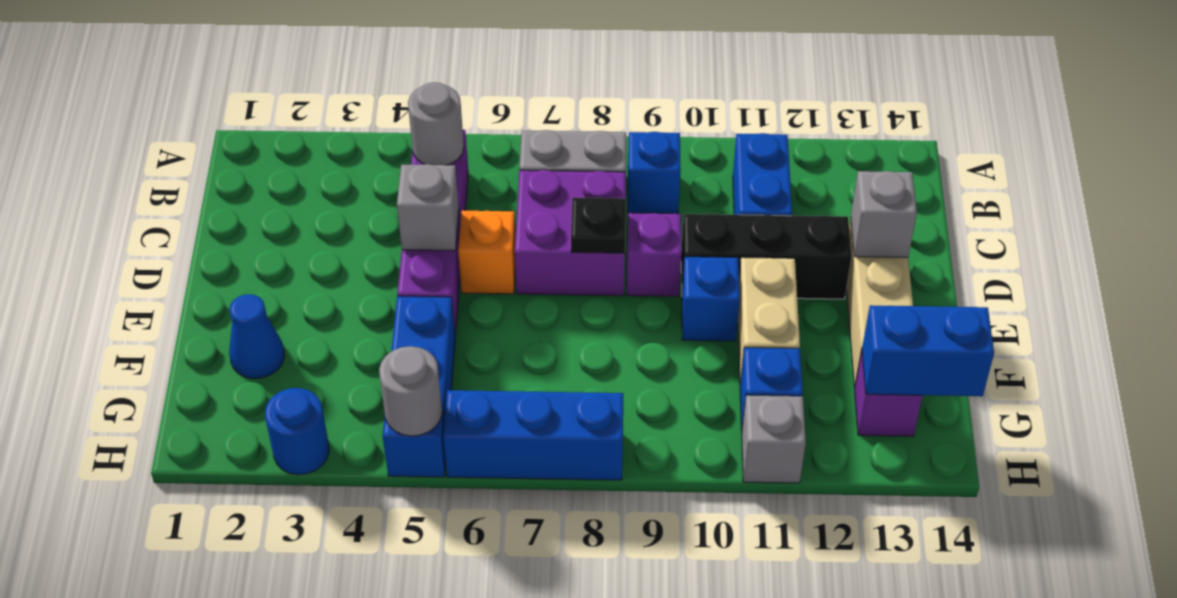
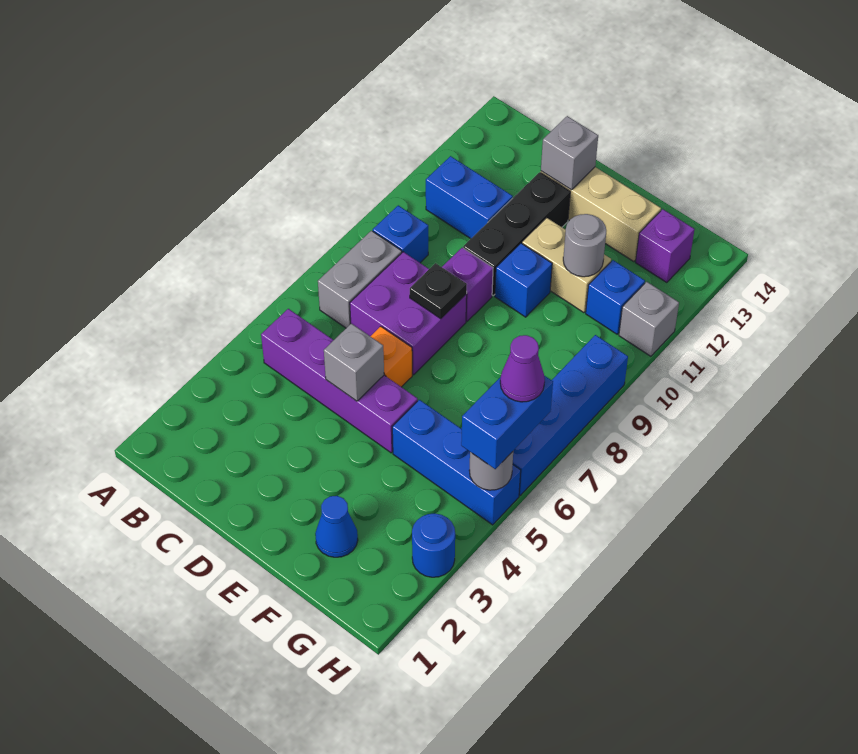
grey round brick B5 level 2 -> grey round brick F11 level 2
blue brick G13:G14 level 2 -> blue brick H5:H6 level 3
blue brick H6:H8 level 1 -> blue brick H6:H9 level 1
none -> purple cone H6 level 4

